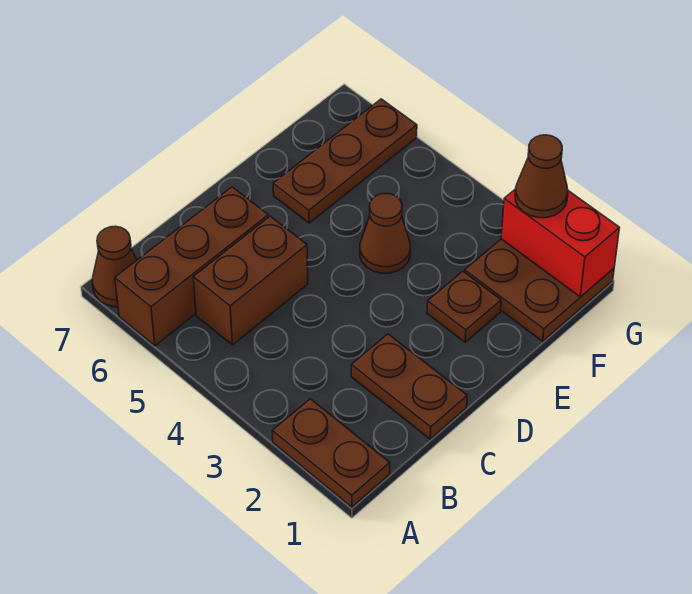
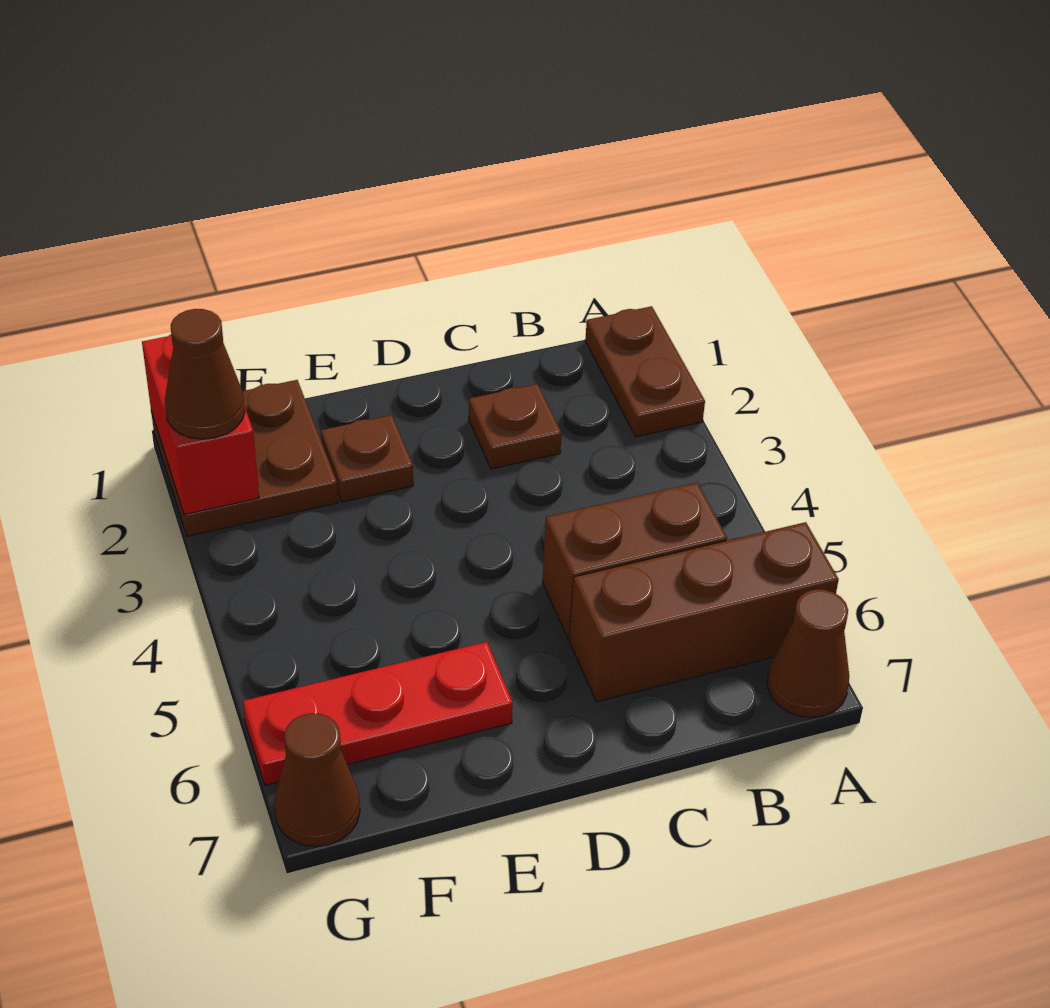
brown plate C1:C2 level 1 -> brown plate C2 level 1
brown cone E4 level 1 -> brown cone G7 level 1
brown plate E6:G6 level 1 -> red plate E6:G6 level 1

